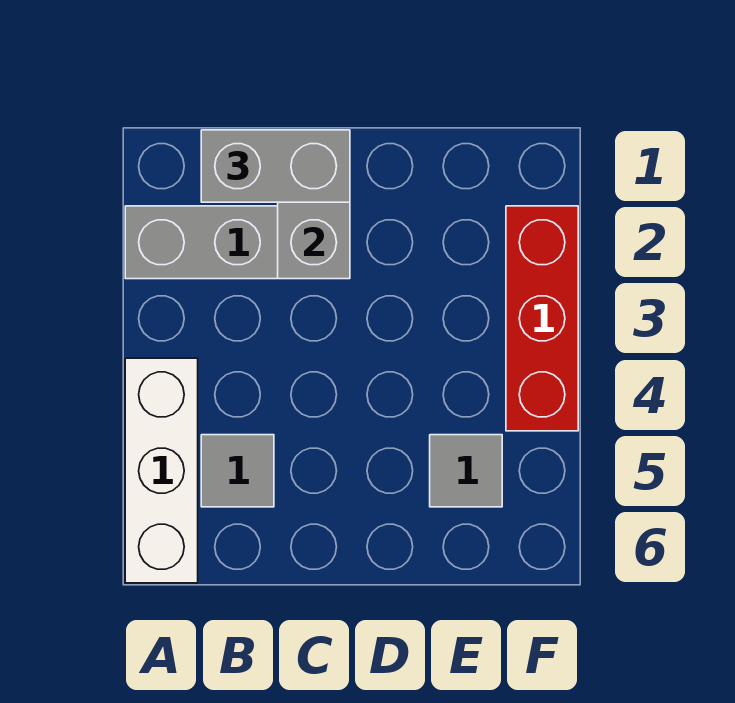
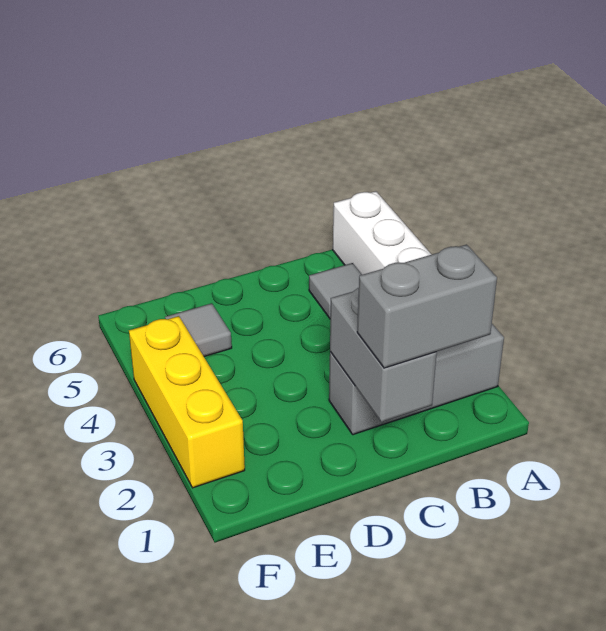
red brick F2:F4 level 1 -> yellow brick F2:F4 level 1

